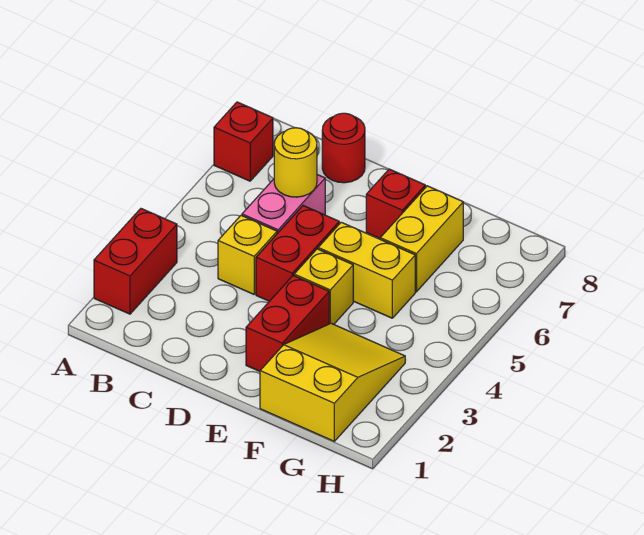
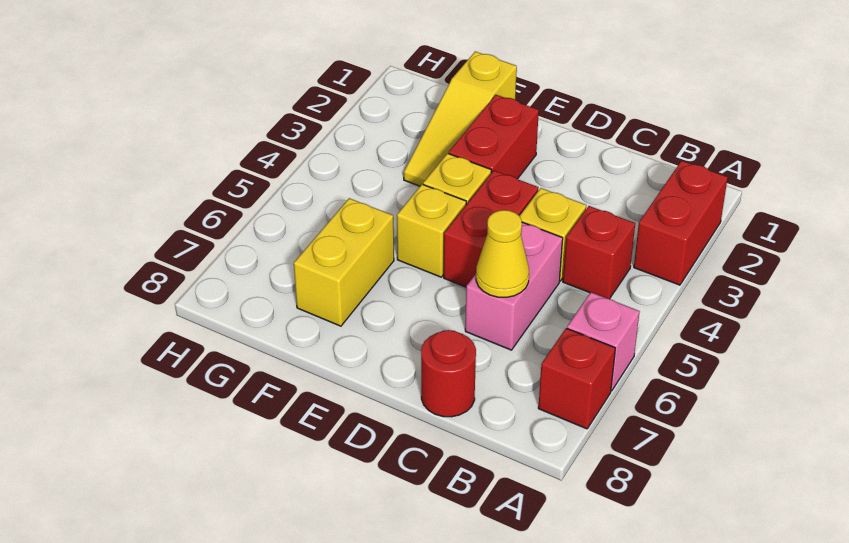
none -> pink brick A6 level 1
yellow round brick C6 level 2 -> yellow cone C6 level 2
yellow brick E5:F5 level 1 -> yellow brick E5 level 1
red brick E7 level 1 -> red brick B4 level 1
yellow slope F1:G3 level 1 top 1 -> yellow slope F1:F3 level 1 top 1

